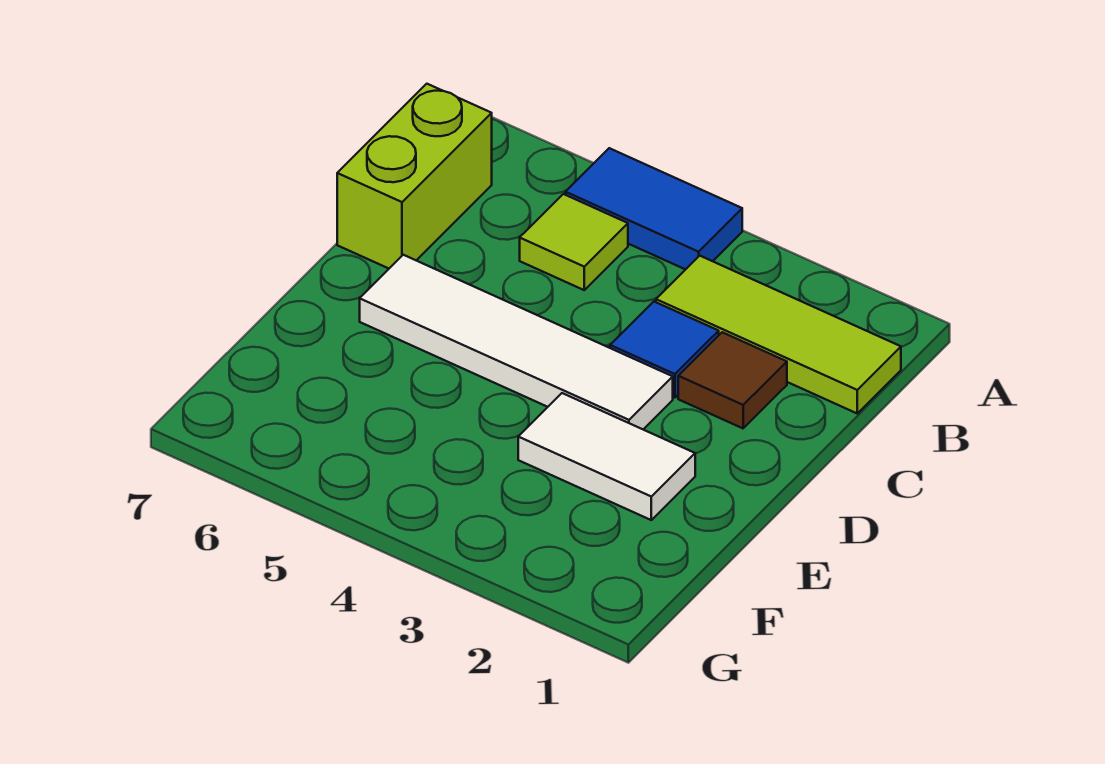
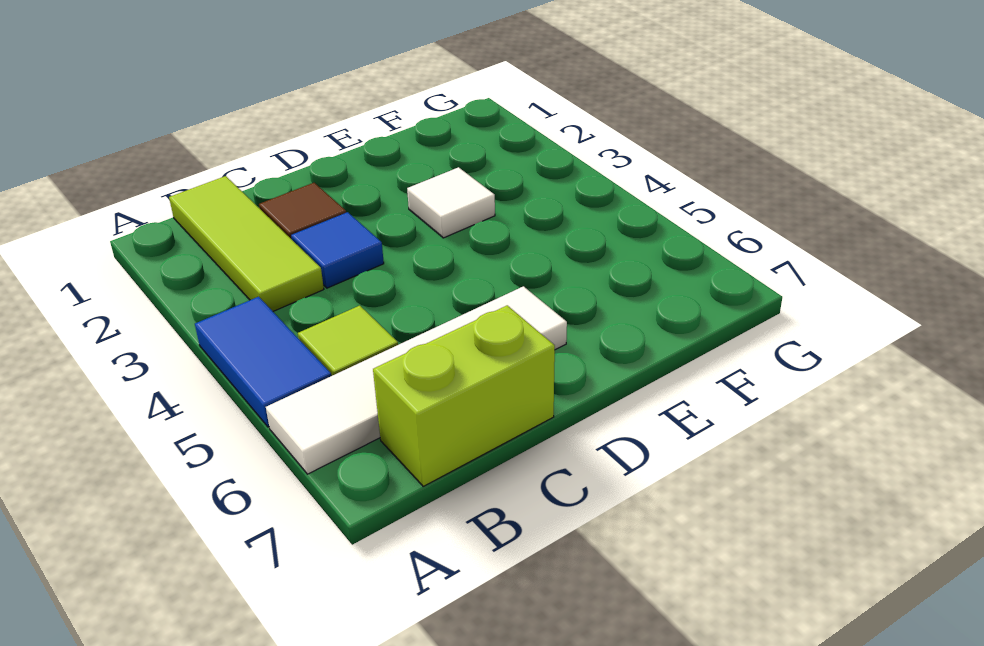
white tile D3:D6 level 1 -> white tile A6:D6 level 1
white tile E2:E3 level 1 -> white tile E3 level 1

